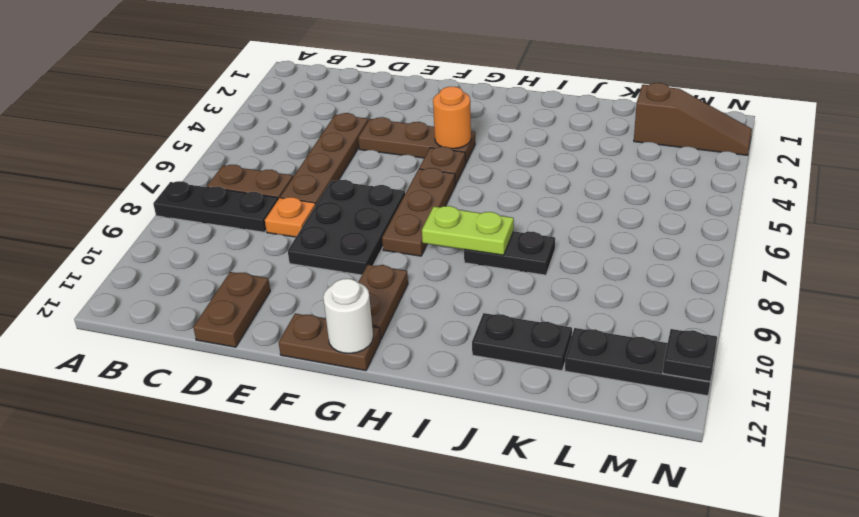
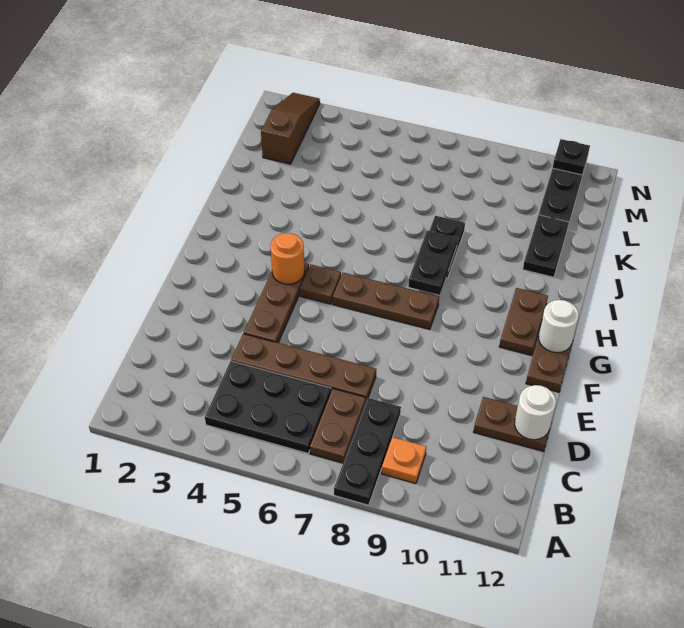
orange plate D8 level 1 -> orange plate B9 level 1
none -> white round brick D12 level 2
black plate E7:F9 level 1 -> black plate B4:C6 level 1
brown plate G10:G11 level 1 -> brown plate G11:H11 level 1
lime plate H8:I8 level 2 -> black plate H8:I8 level 2

